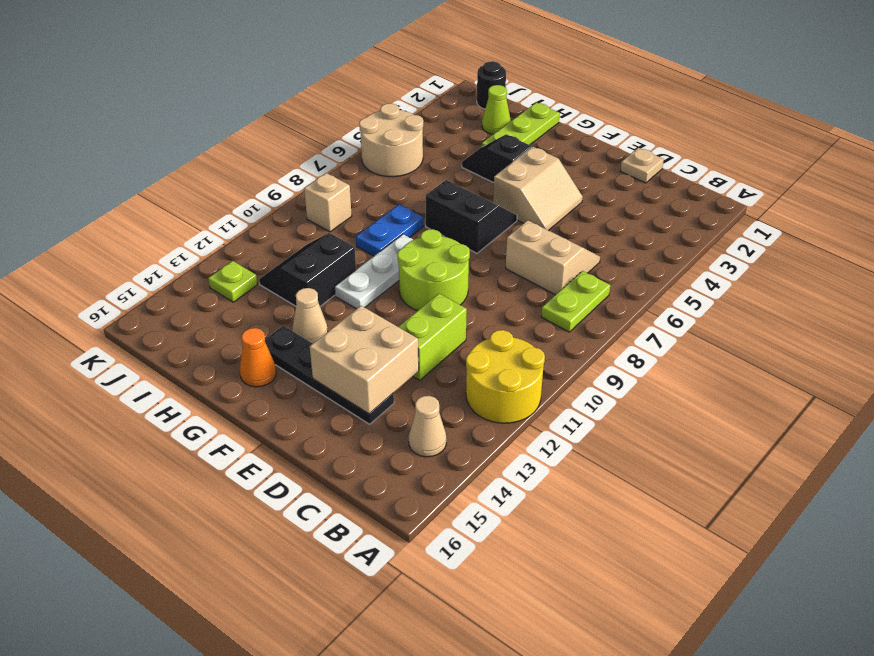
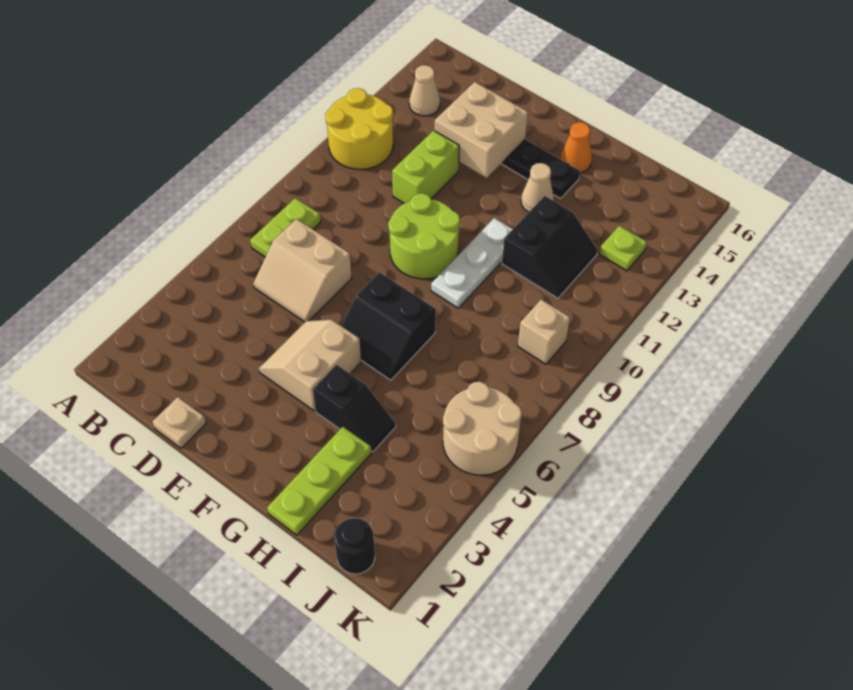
blue plate H8:H9 level 1 -> none
lime cone I2 level 1 -> none

